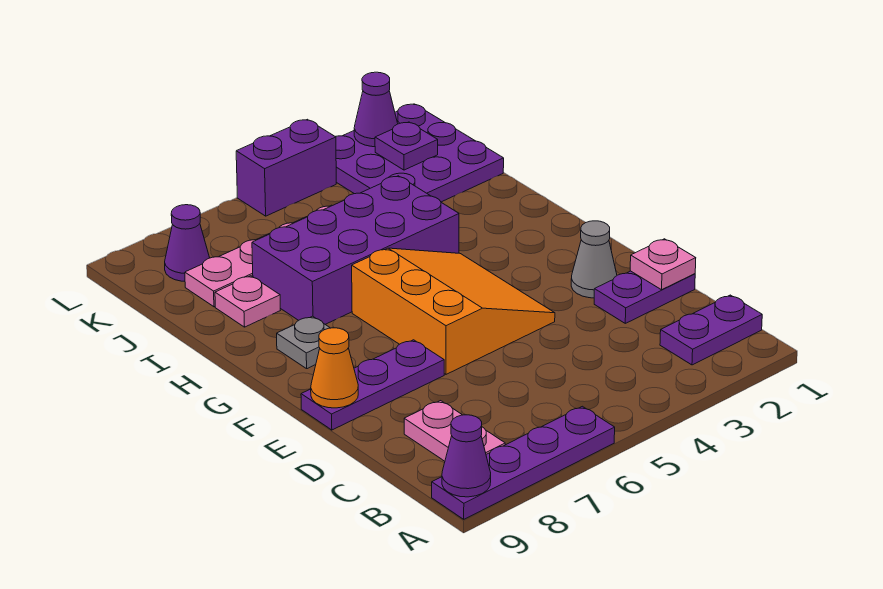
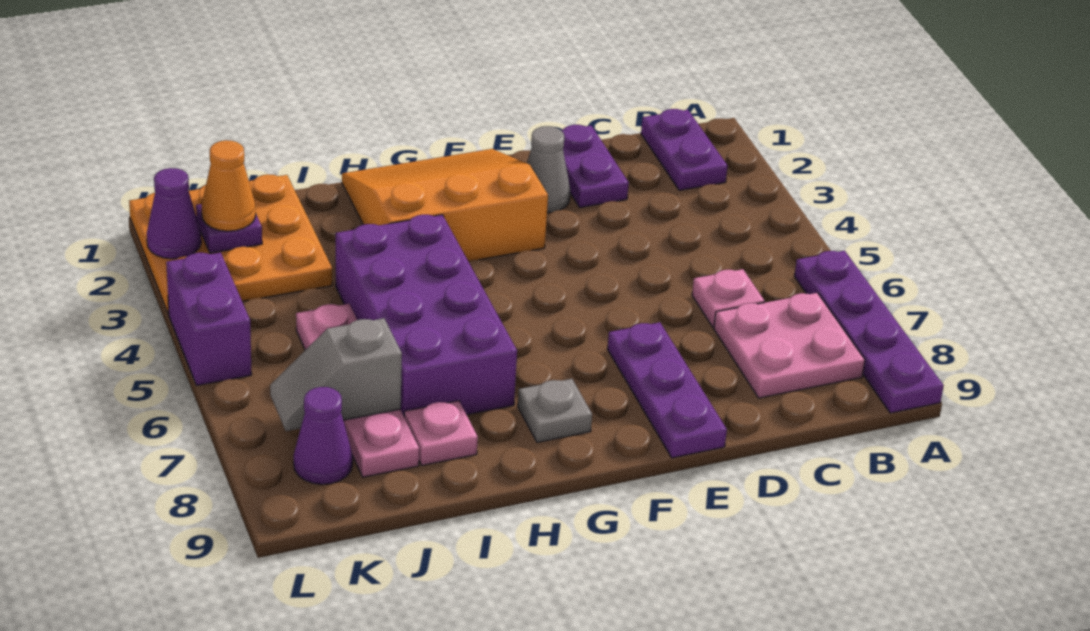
purple cone A9 level 2 -> none
pink plate B8:C8 level 1 -> pink plate B7:C8 level 1
pink plate D1 level 2 -> pink plate C6 level 1
orange slope E4:G6 level 1 top 6 -> orange slope F1:H3 level 1 top 3
orange cone E9 level 2 -> orange cone K2 level 3
purple plate J1:L3 level 1 -> orange plate J1:L3 level 1
none -> grey slope J7:K7 level 2 top J

